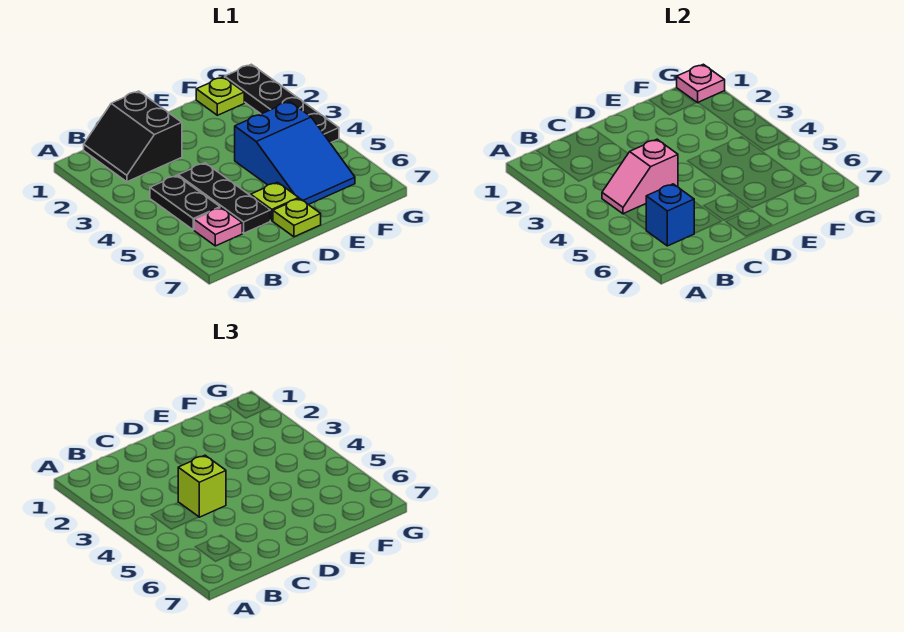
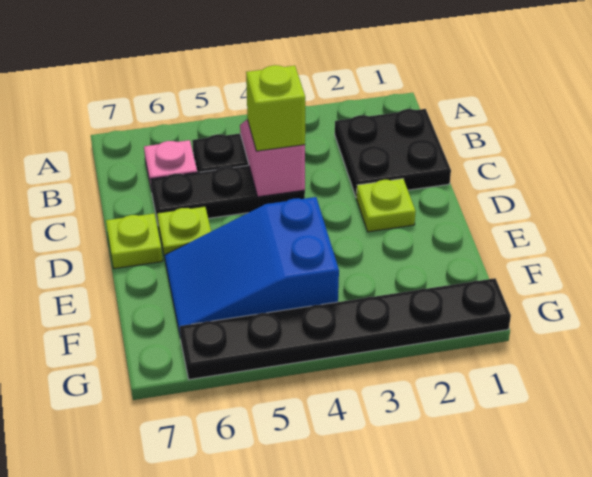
black slope B1:C2 level 1 top C -> black plate B1:C2 level 1
blue brick B6 level 2 -> none
lime plate F1 level 1 -> lime plate D2 level 1
black plate G1:G4 level 1 -> black plate G1:G6 level 1
pink plate G1 level 2 -> none

